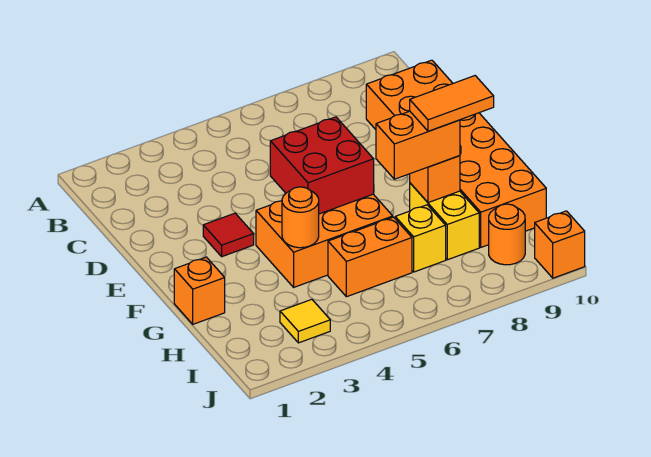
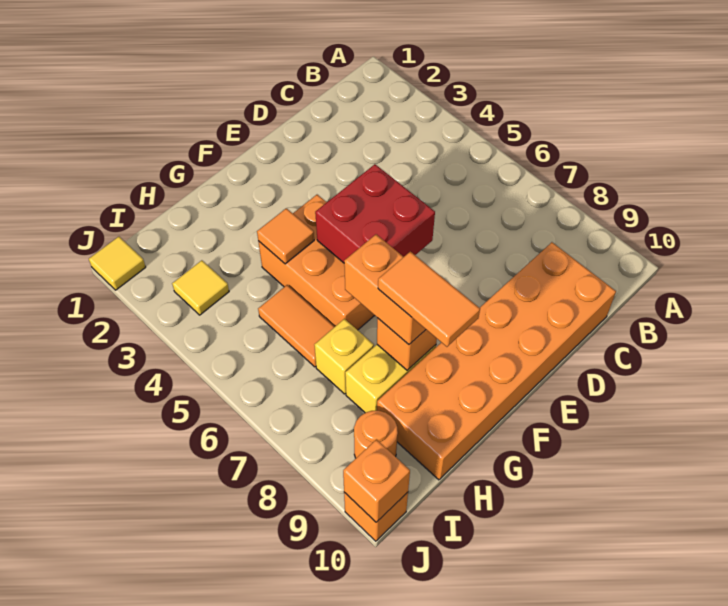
red tile E3 level 1 -> none
orange brick G1 level 1 -> orange brick J10 level 2
orange round brick G4 level 2 -> orange tile G4 level 2
orange brick H5:H6 level 1 -> orange tile H5:H6 level 1
none -> yellow tile J1 level 1

